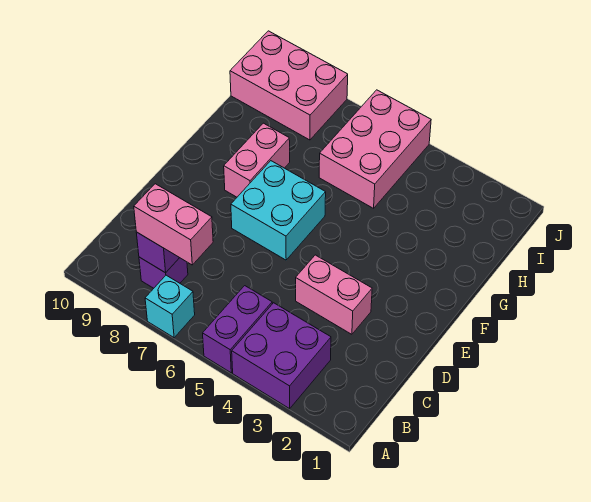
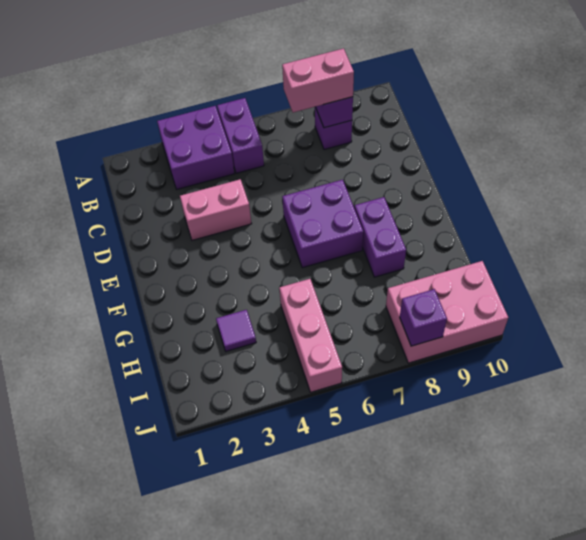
cyan brick A7 level 1 -> none
cyan brick E6:F7 level 1 -> purple brick E6:F7 level 1
pink brick F8:G8 level 1 -> purple brick F8:G8 level 1
none -> purple tile H3 level 1
pink brick H5:J6 level 1 -> pink brick H5:J5 level 1
none -> purple brick J8 level 2

